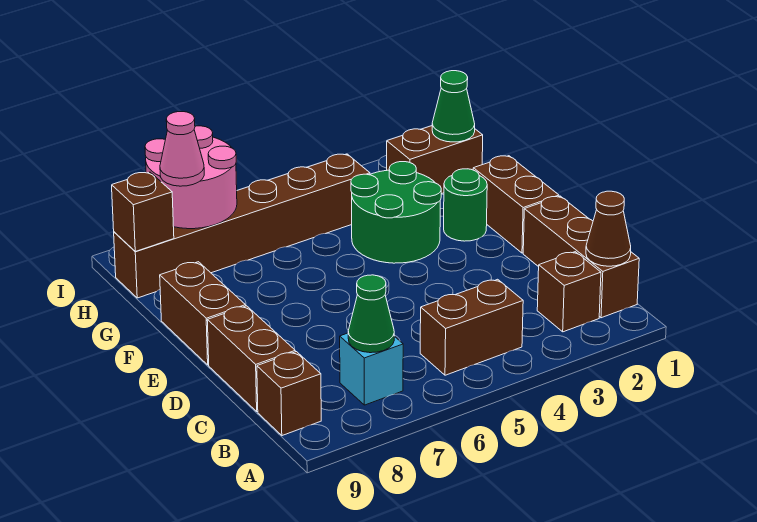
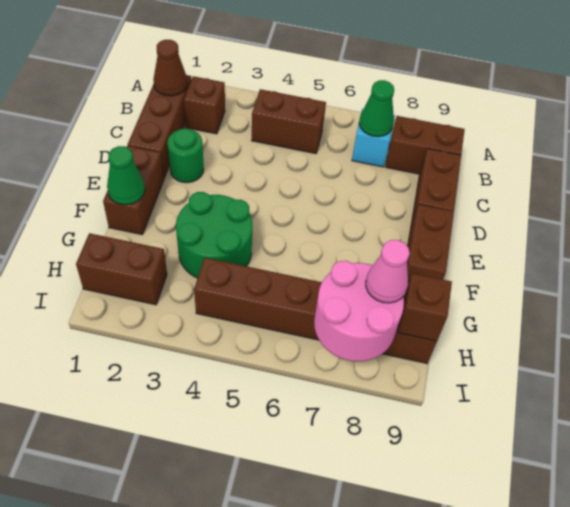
brown brick B9 level 1 -> brown brick B8:B9 level 1
green round brick F2 level 1 -> green round brick D2 level 1
green cone H1 level 2 -> green cone F1 level 2

